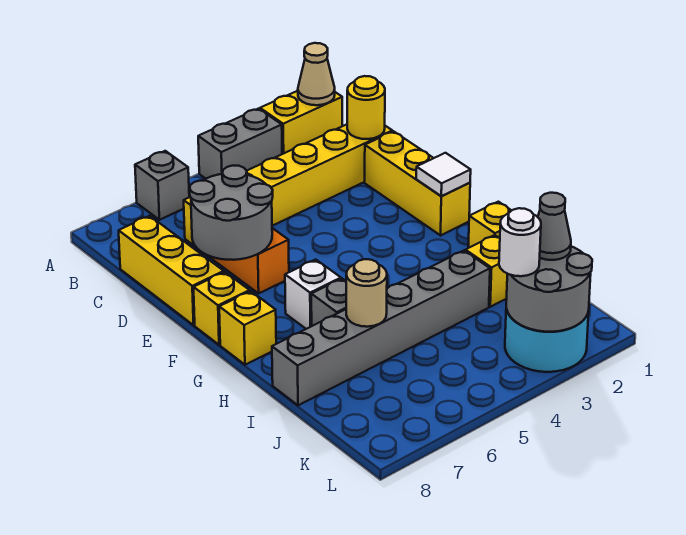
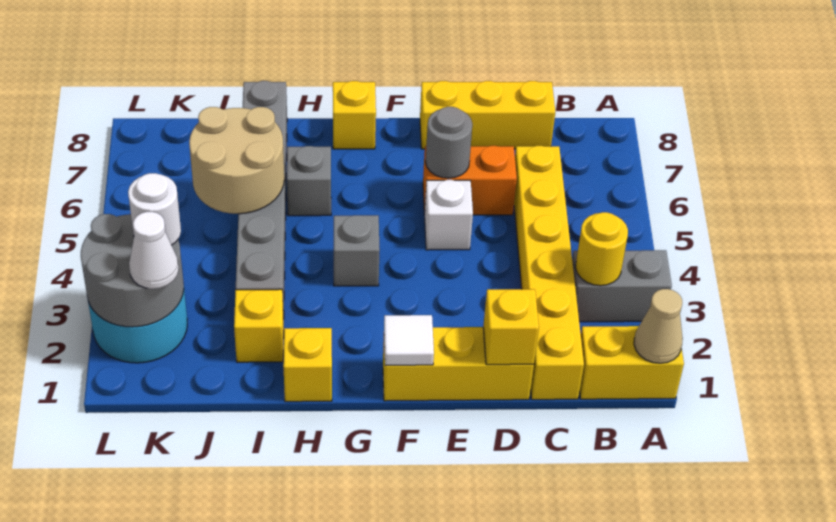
yellow brick A1:A2 level 1 -> yellow brick A1:B1 level 1
grey brick A3:A4 level 1 -> grey brick A3:B3 level 1
grey brick A6 level 1 -> grey brick G4 level 1
yellow round brick C1 level 2 -> yellow round brick B3 level 2
grey round brick D6:E7 level 2 -> grey round brick E6 level 2
yellow brick F8 level 1 -> yellow brick D1 level 2
white brick G6 level 1 -> white brick E5 level 1
tan round brick I6 level 2 -> tan round brick I5:J6 level 2
grey cone K2 level 3 -> white cone K2 level 3

